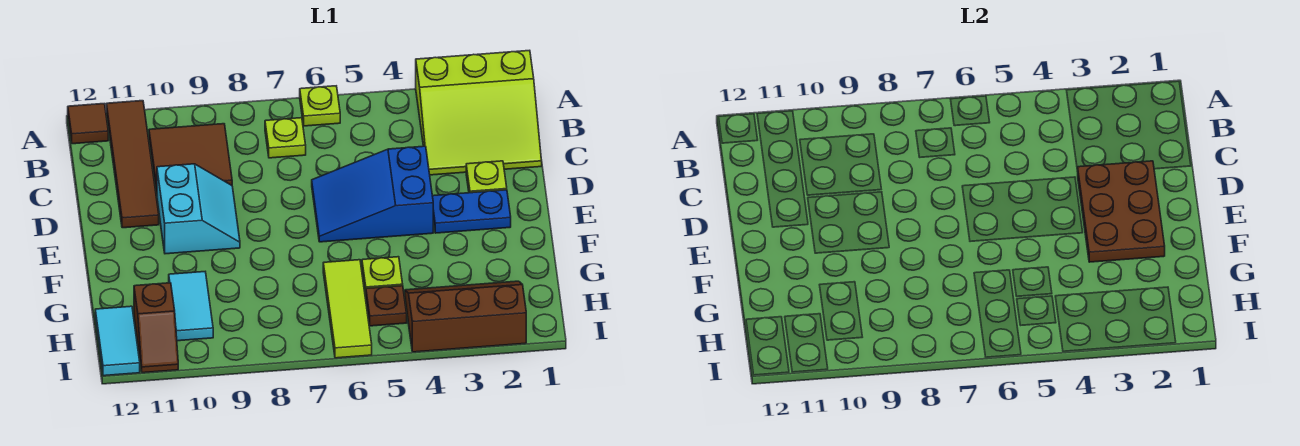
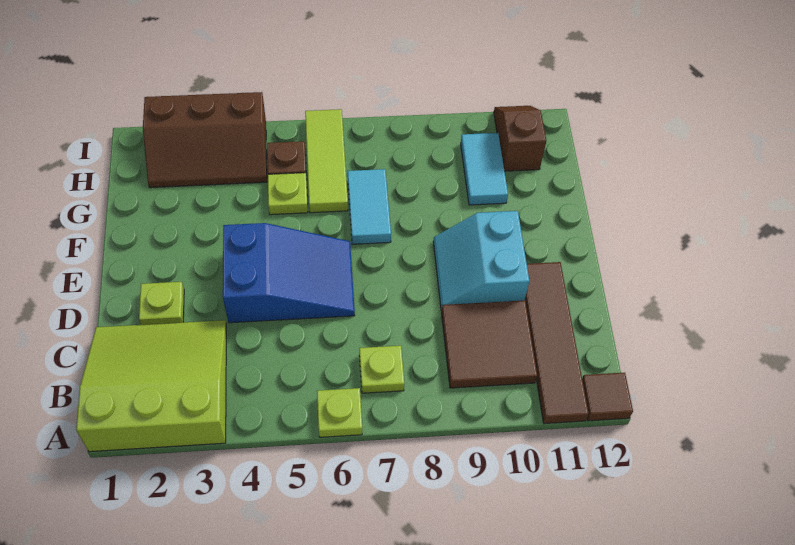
brown plate D2:F3 level 2 -> none
blue plate E2:E3 level 1 -> none
cyan tile H12:I12 level 1 -> cyan tile F7:G7 level 1

